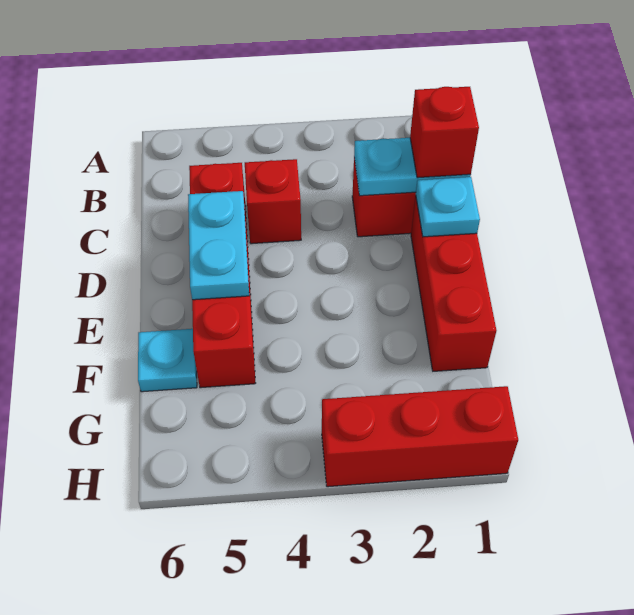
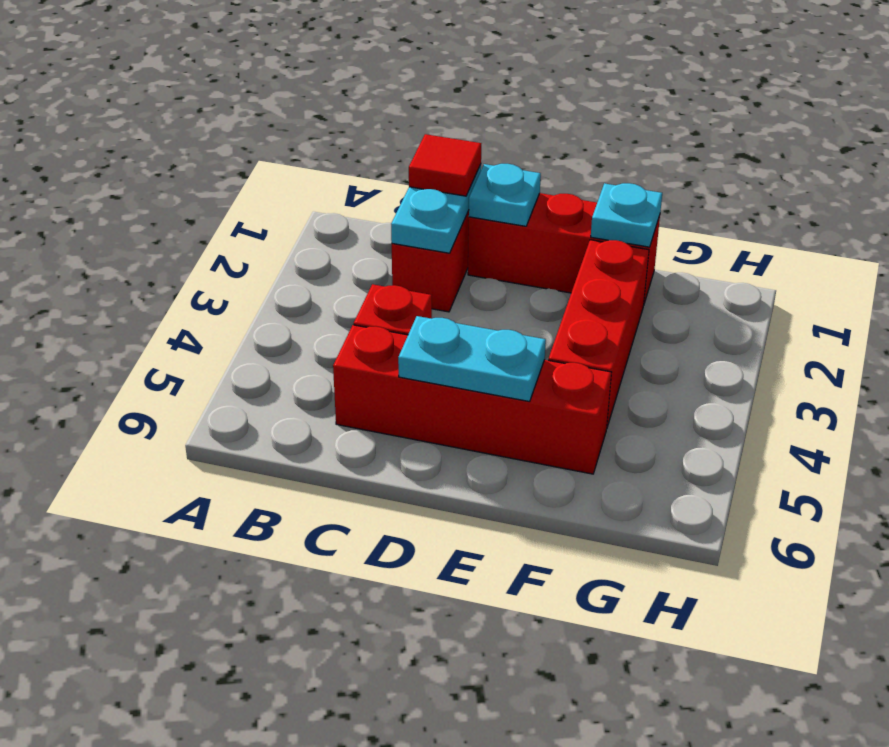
red brick C1 level 3 -> red tile C1 level 3
cyan plate F6 level 1 -> cyan plate F1 level 2
red brick H1:H3 level 1 -> red brick F2:F4 level 1

